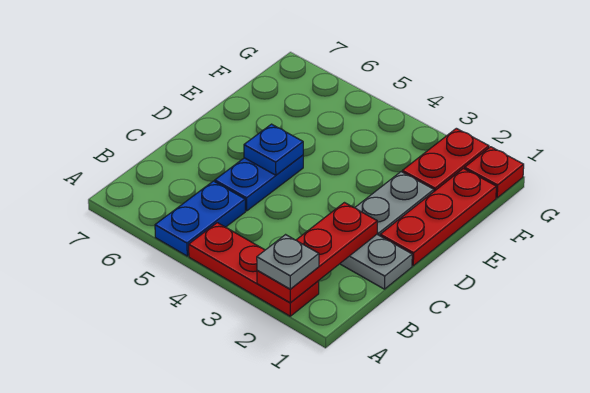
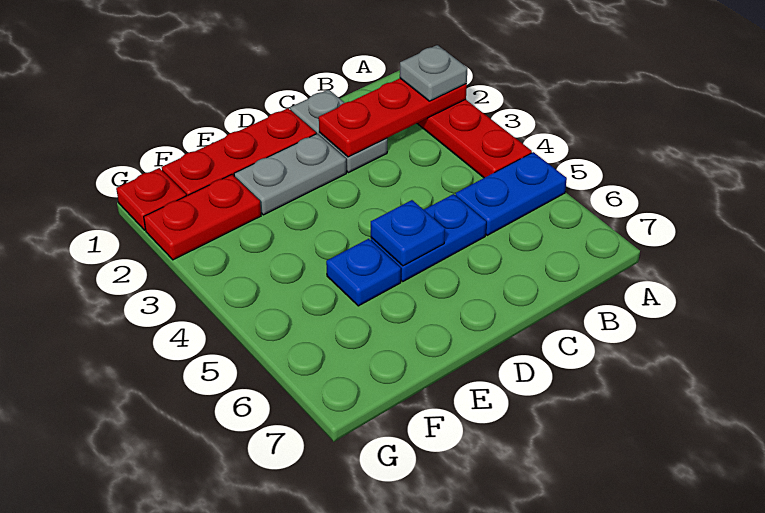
none -> blue plate E5 level 1

